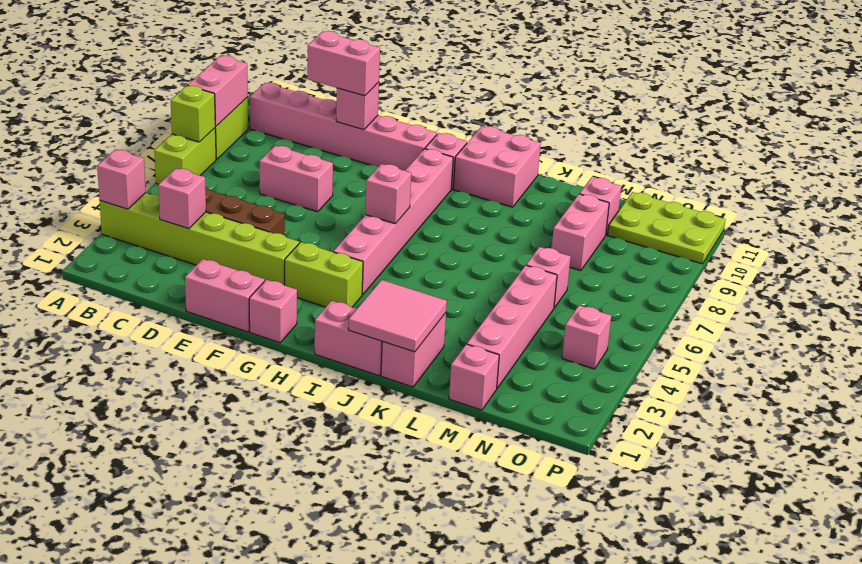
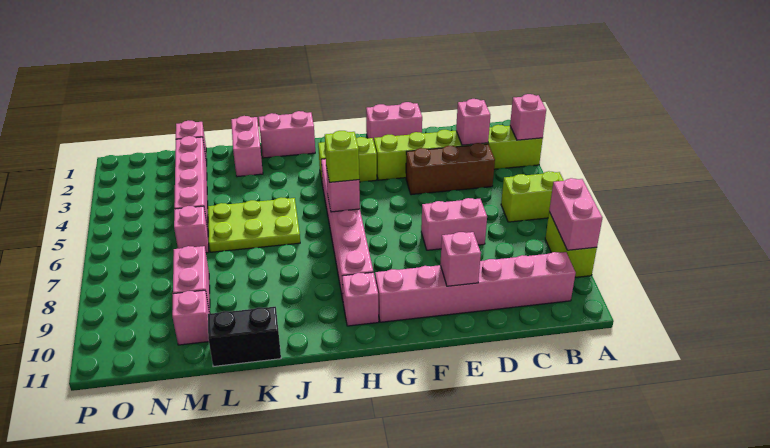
lime brick A6:A7 level 1 -> lime brick A6:B6 level 1
lime brick A7 level 2 -> lime brick H6 level 3
pink brick D10:E10 level 3 -> none
pink brick G1 level 1 -> none
pink brick I10:J11 level 1 -> none
pink tile J1:K2 level 2 -> none
none -> black brick K11:L11 level 1
lime plate N10:P11 level 1 -> lime plate J5:L6 level 1
pink brick O4 level 1 -> none

